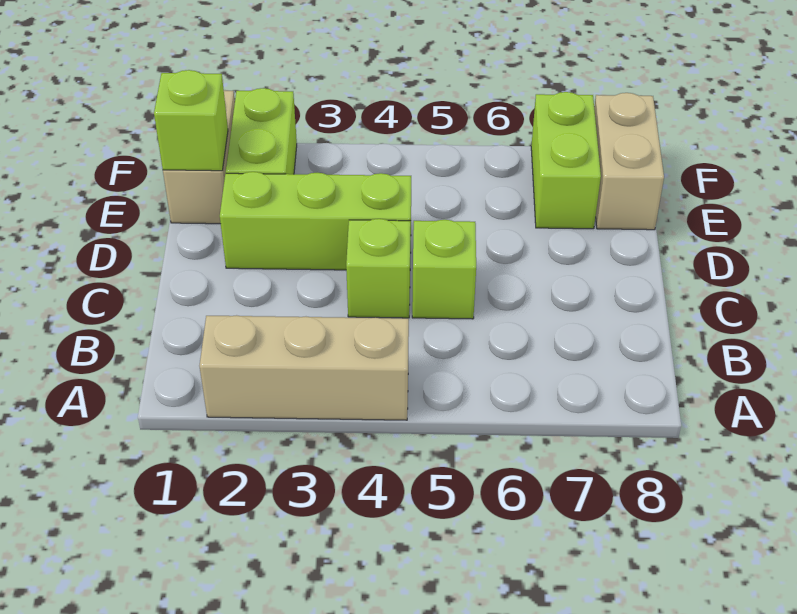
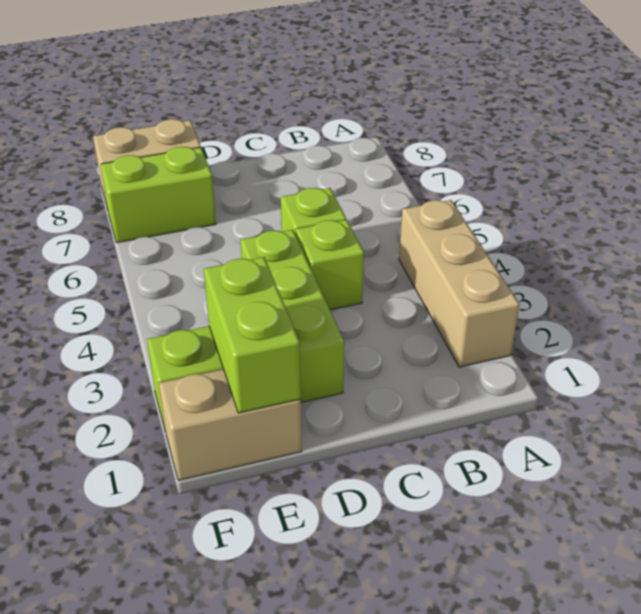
lime brick E1 level 2 -> lime brick E1:E2 level 2

